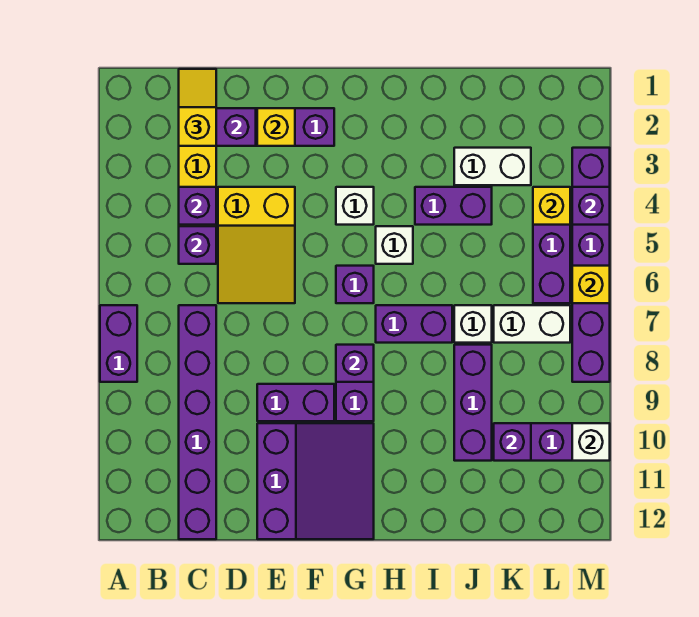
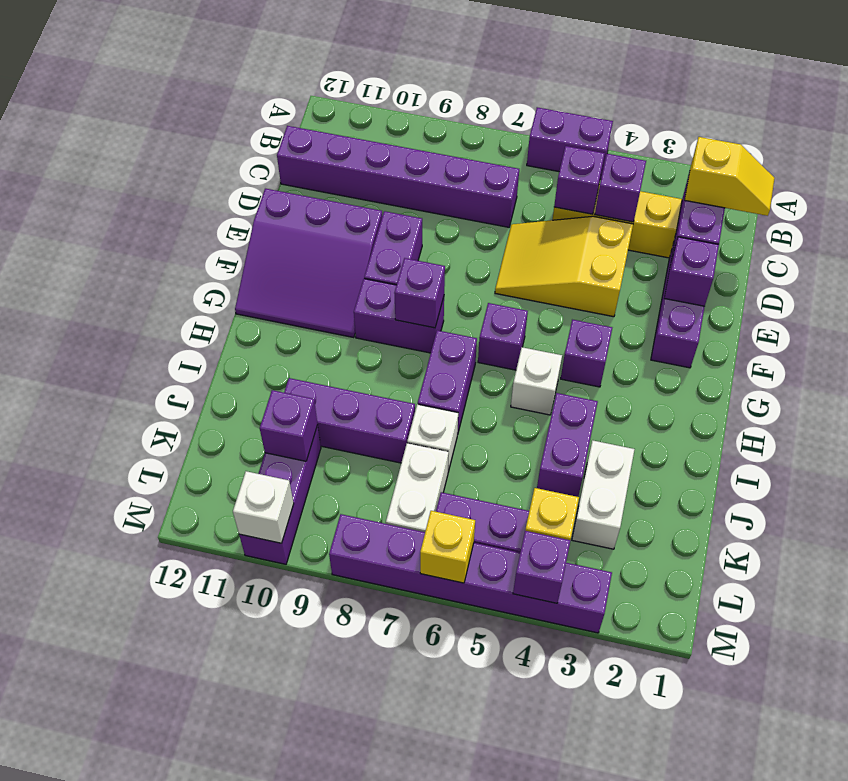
purple brick A7:A8 level 1 -> purple brick A5:A6 level 1
yellow brick E2 level 2 -> purple brick E2 level 2
white brick G4 level 1 -> purple brick G4 level 1

